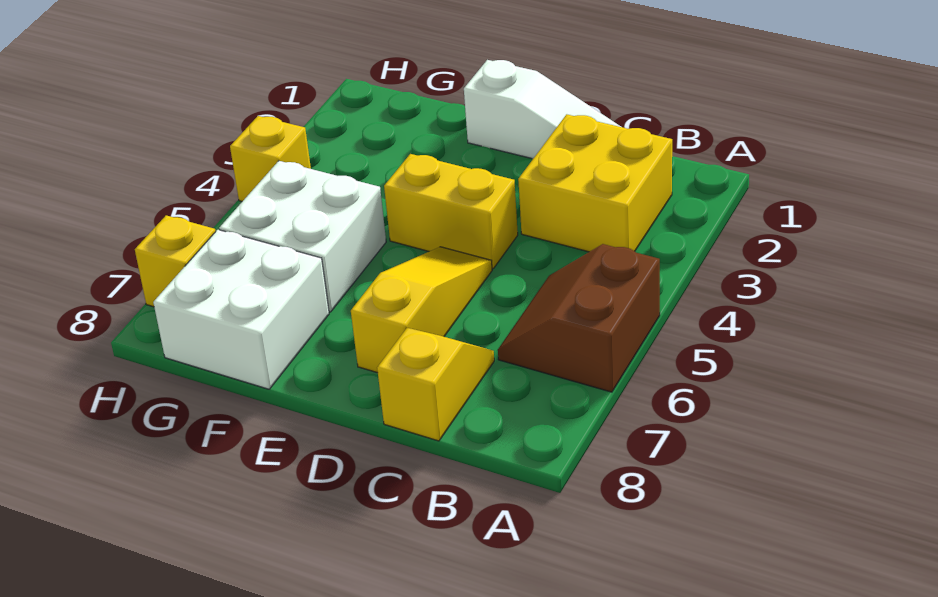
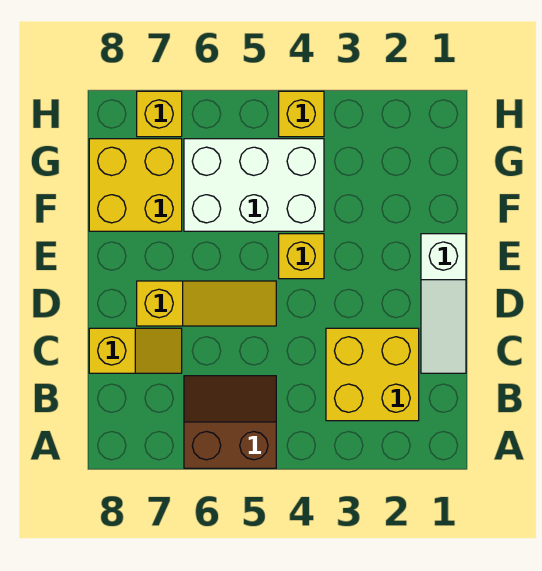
yellow brick D4:E4 level 1 -> yellow brick E4 level 1
white brick F5:G6 level 1 -> white brick F4:G6 level 1
white brick F7:G8 level 1 -> yellow brick F7:G8 level 1

